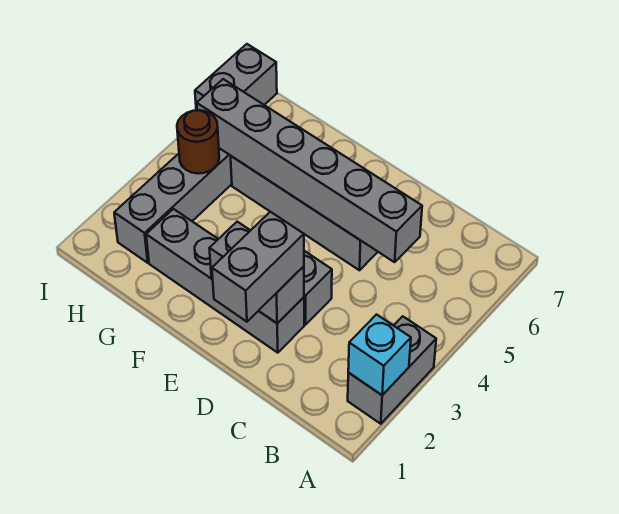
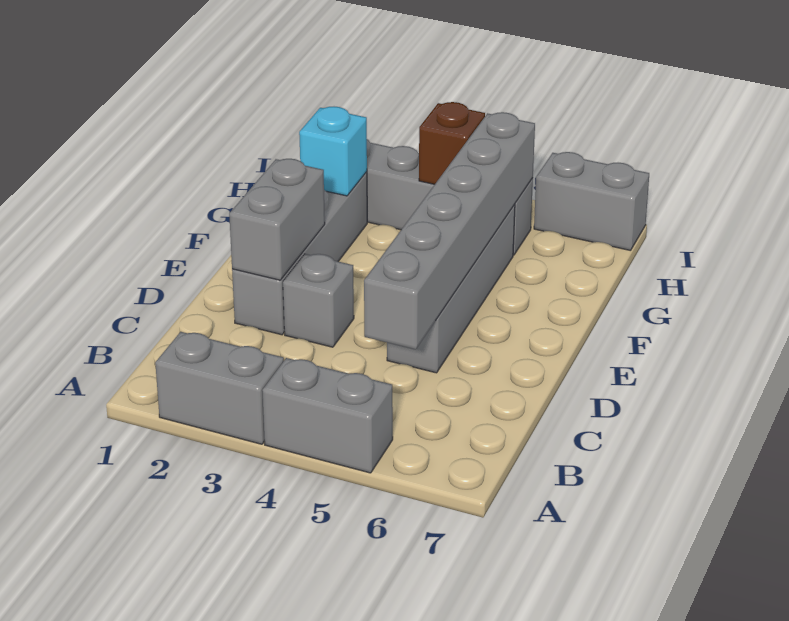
cyan brick A2 level 2 -> cyan brick G2 level 2
grey brick D1:D2 level 3 -> grey brick A4:A5 level 1
brown round brick H4 level 2 -> brown brick H4 level 2

